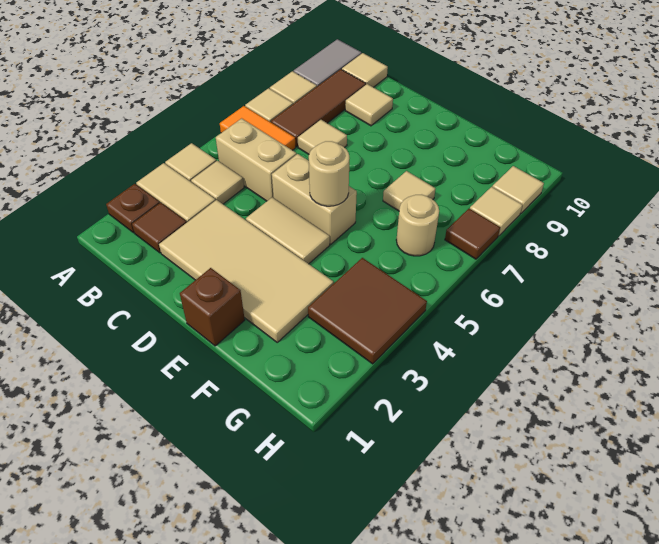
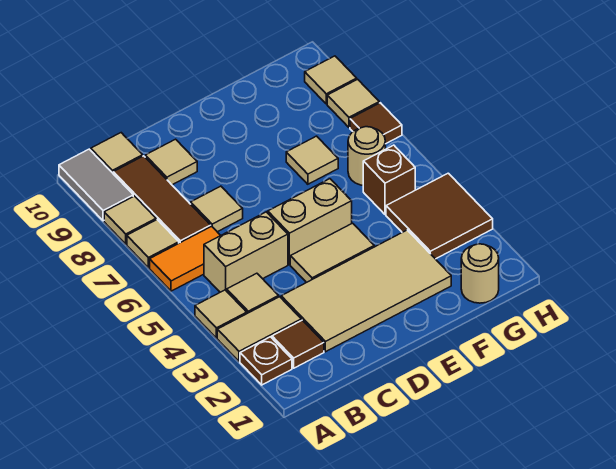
brown brick E1 level 1 -> brown brick G5 level 1
tan round brick E5 level 2 -> tan round brick G1 level 1

